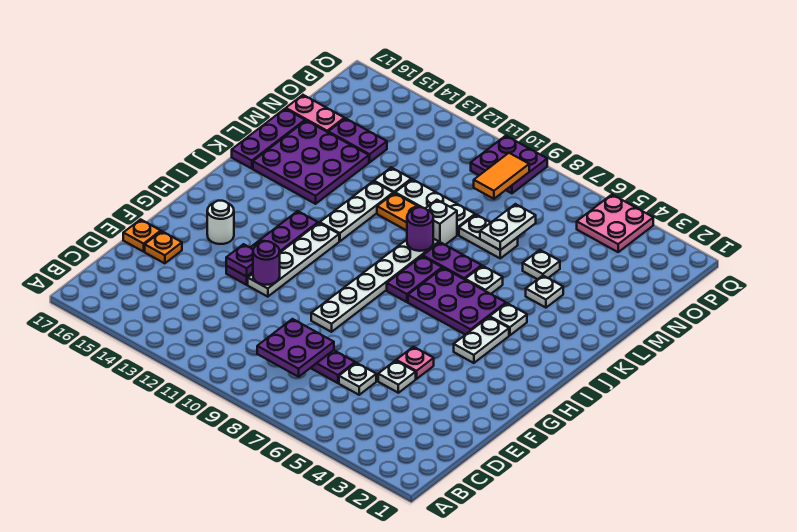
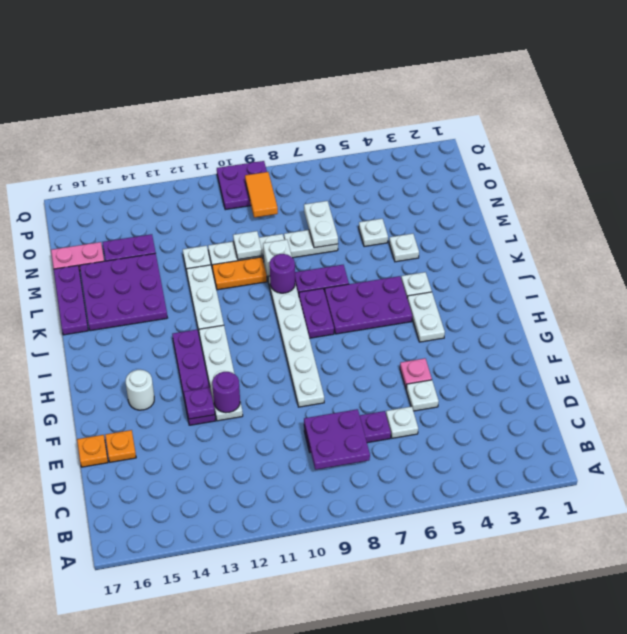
white plate K6 level 1 -> white plate M10 level 2
pink plate P4:Q5 level 1 -> none

